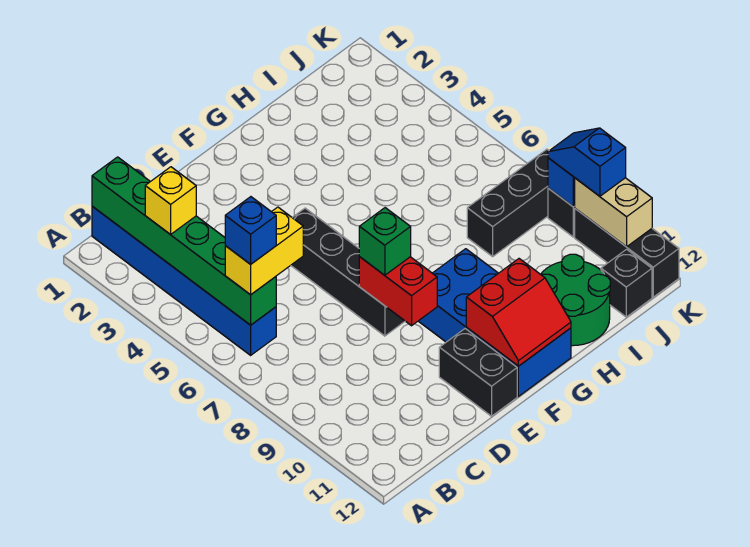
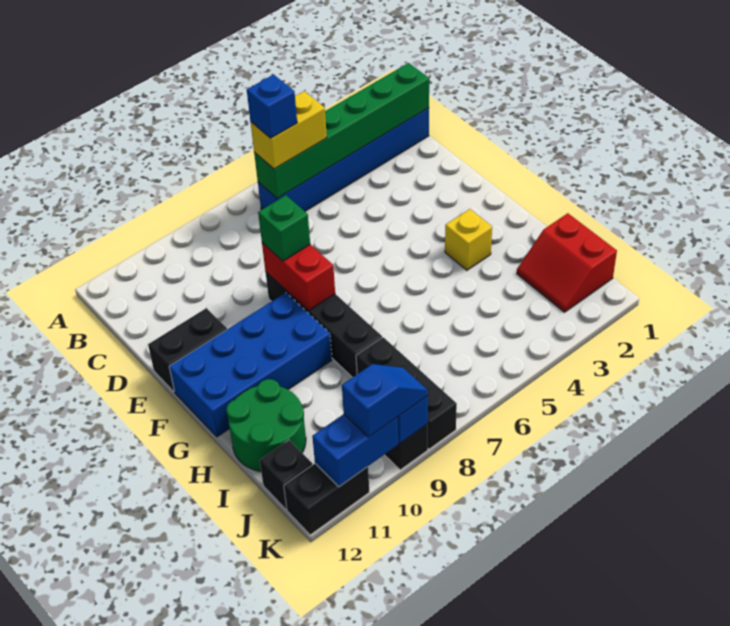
yellow brick B3 level 3 -> yellow brick G3 level 1
yellow brick B6:C6 level 3 -> yellow brick B5:B6 level 3
black brick E5:E8 level 1 -> black brick E8:H8 level 1
red brick E8:E9 level 2 -> red brick E8:F8 level 2
red slope F11:G12 level 2 top 11 -> red slope I1:J2 level 1 top 1
black brick K10:K12 level 1 -> black brick K11:K12 level 1
tan brick K10:K11 level 2 -> blue brick K10:K11 level 2

